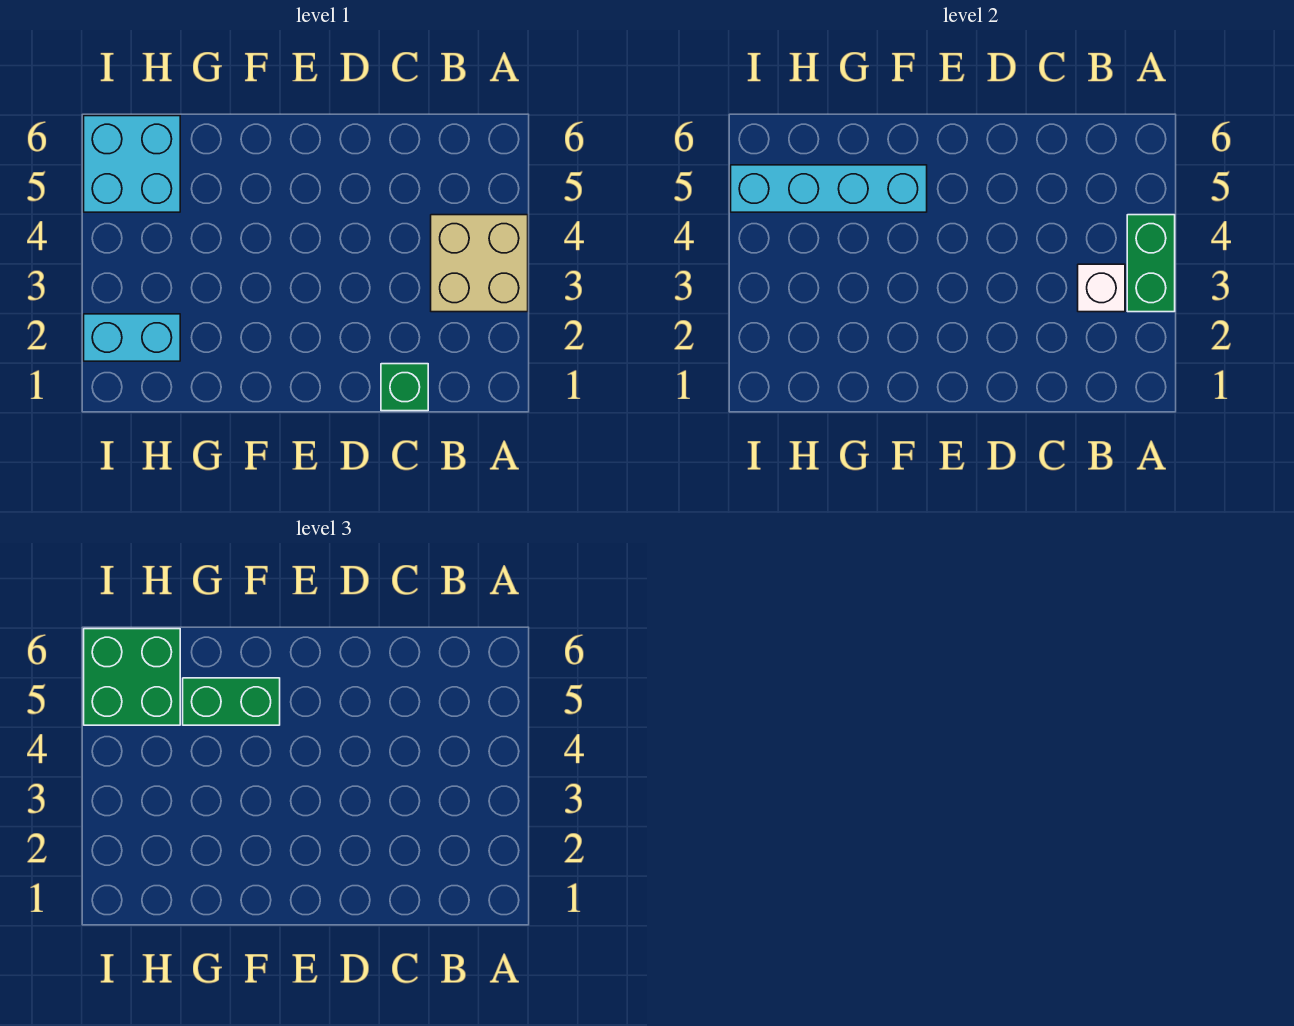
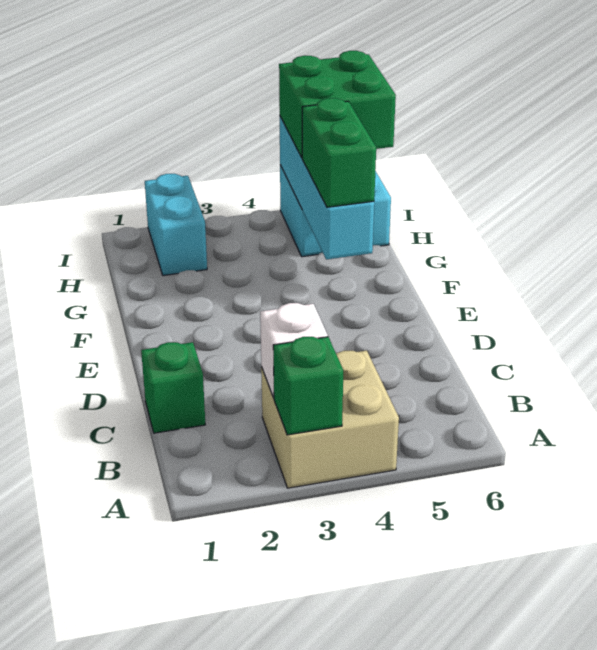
green brick A3:A4 level 2 -> green brick A3 level 2

